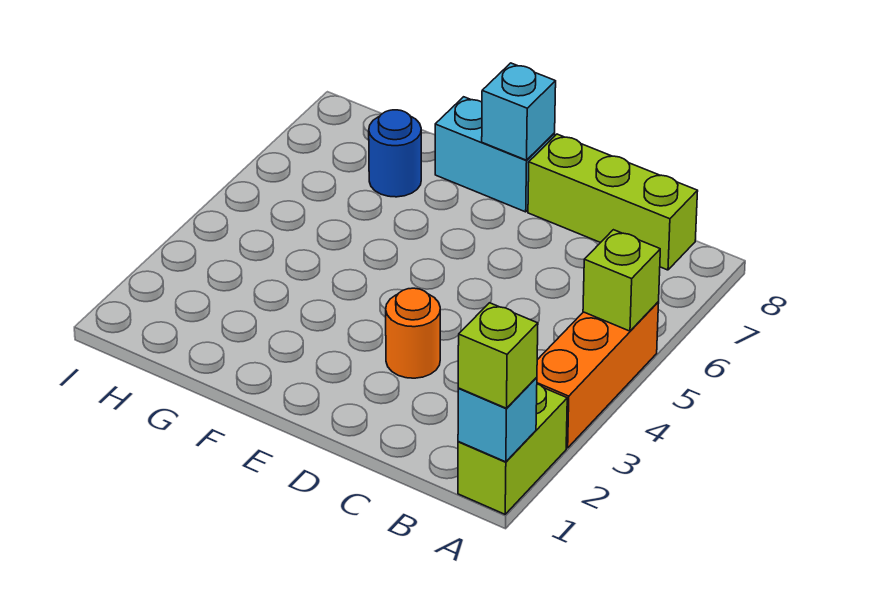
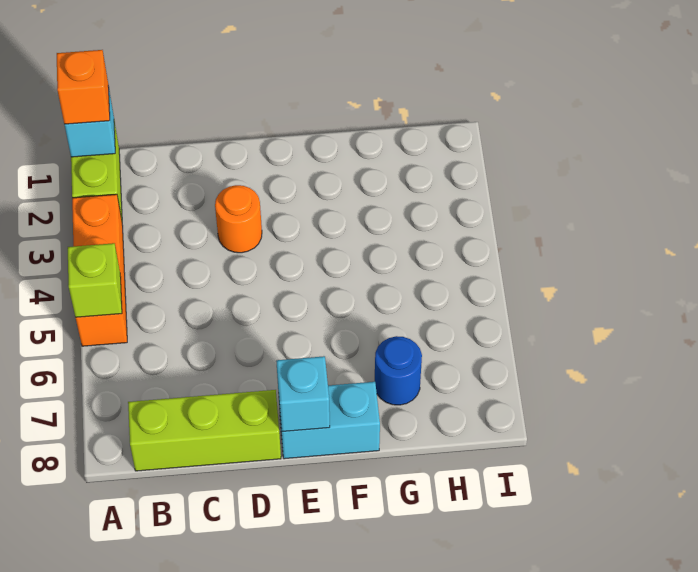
lime brick A1 level 3 -> orange brick A1 level 3

